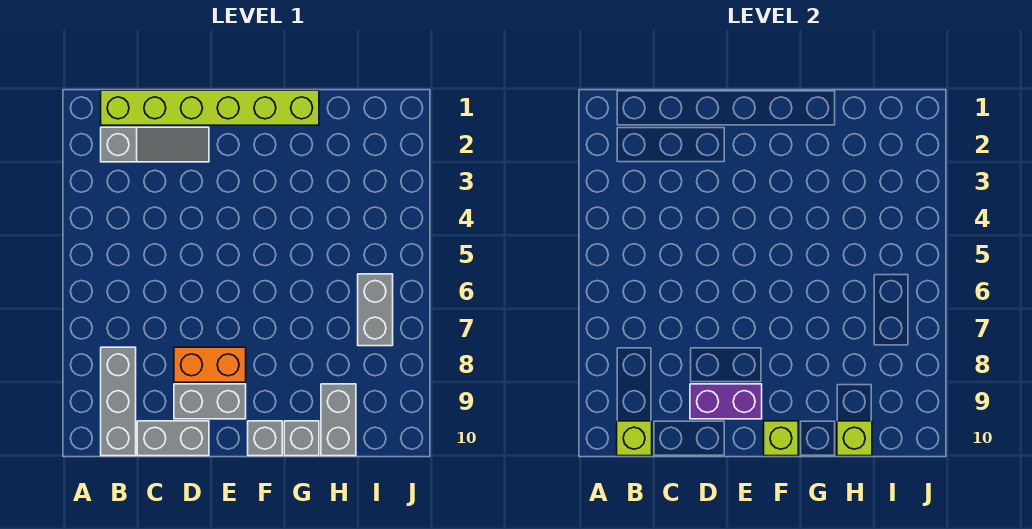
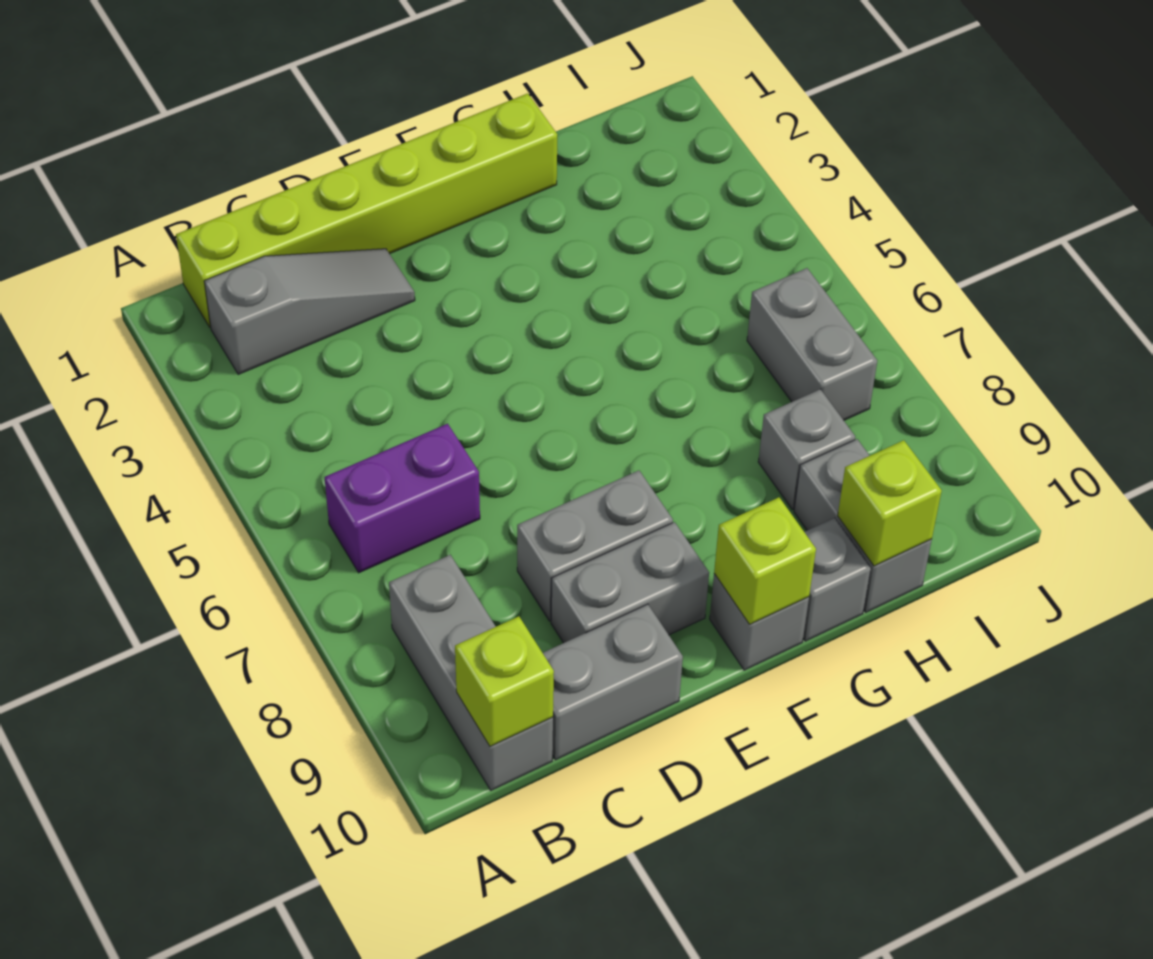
orange brick D8:E8 level 1 -> grey brick D8:E8 level 1
purple brick D9:E9 level 2 -> purple brick B6:C6 level 1
none -> grey brick H8 level 1

